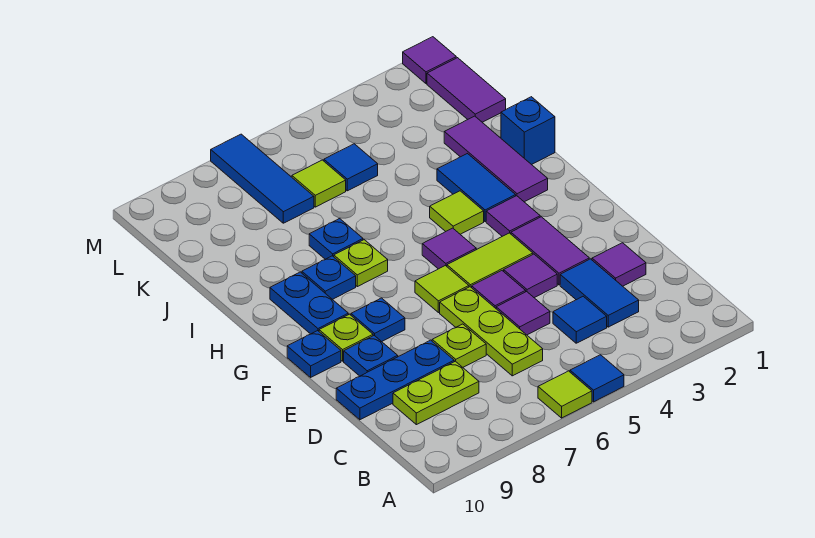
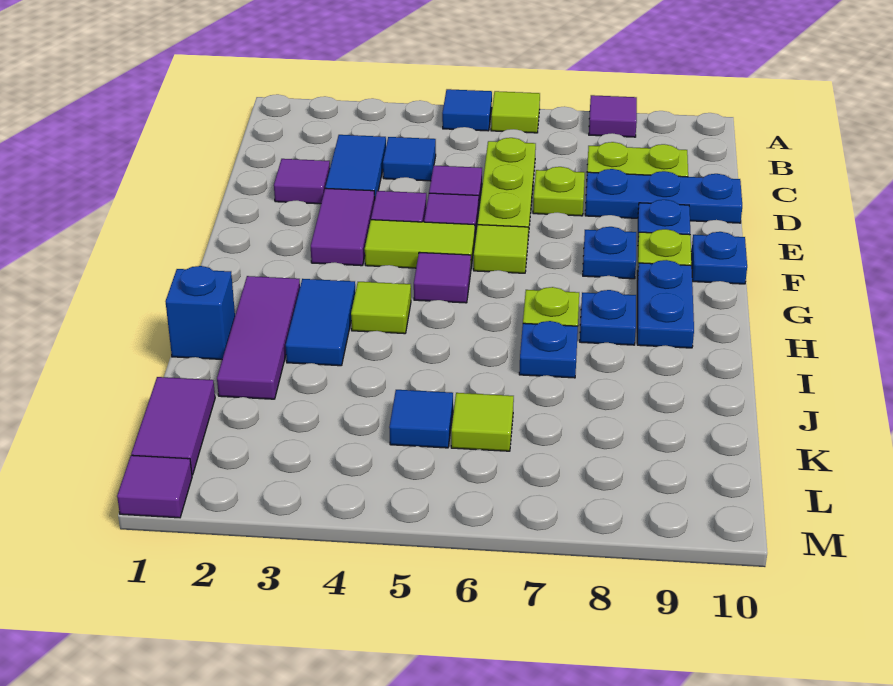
purple tile G3 level 1 -> purple tile A8 level 1
blue tile K7:M7 level 1 -> none

